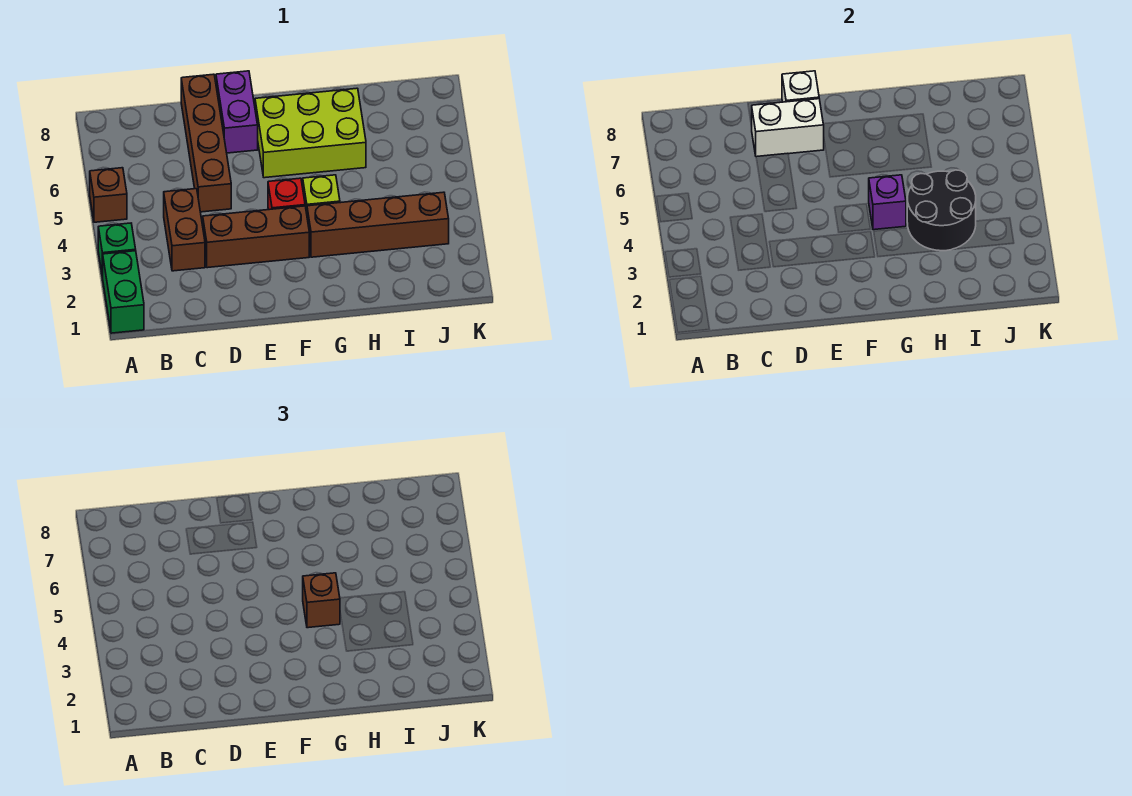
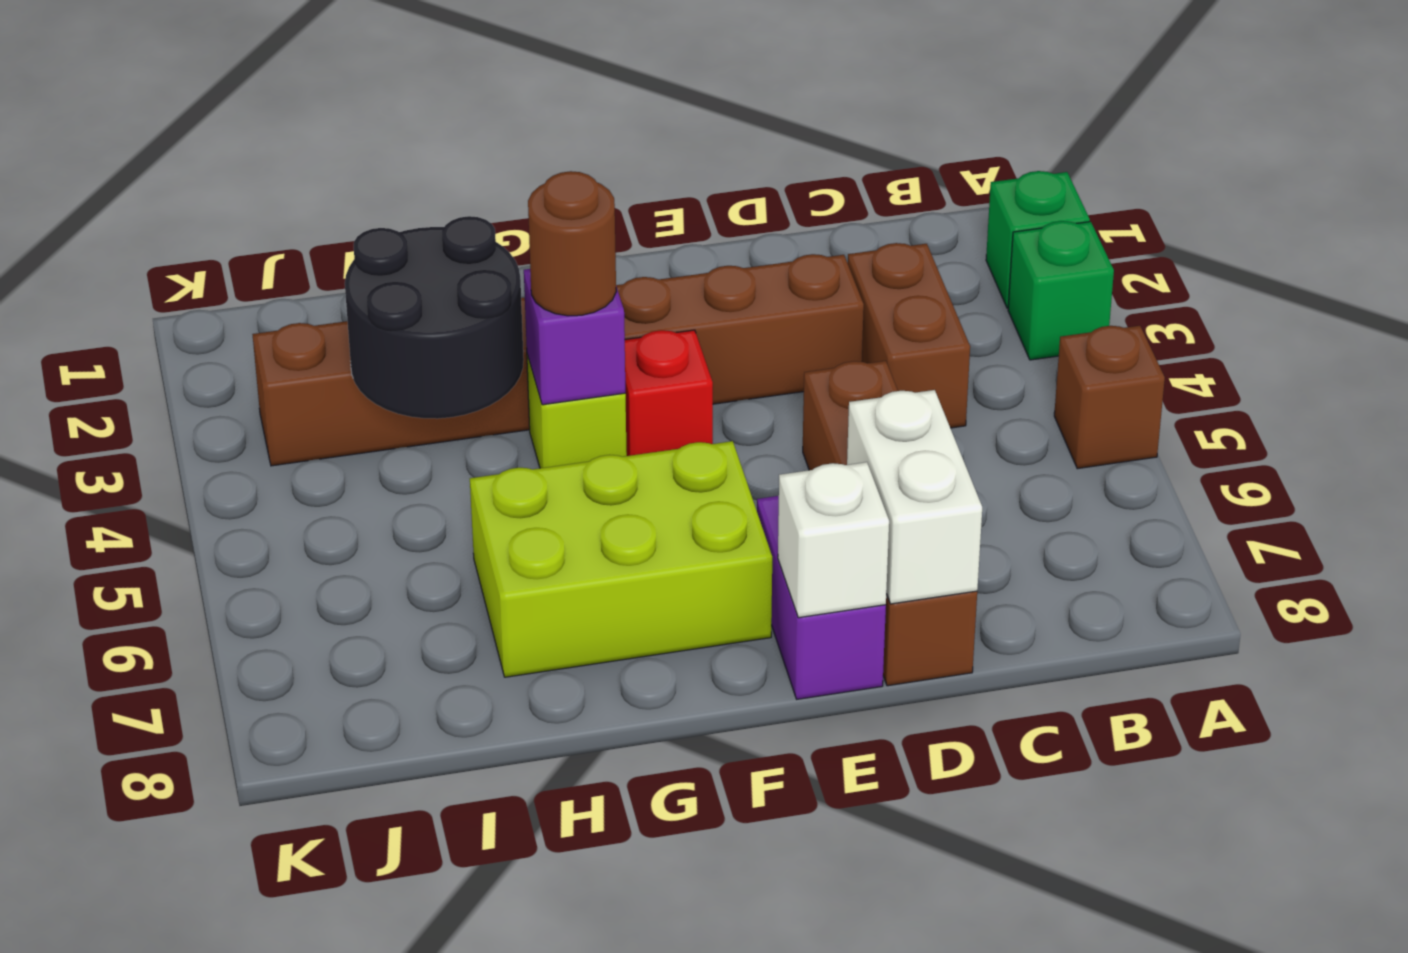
green brick A1:A2 level 1 -> green brick A2 level 1
white brick D7:E7 level 2 -> white brick D7:D8 level 2
brown brick G4 level 3 -> brown round brick G4 level 3

